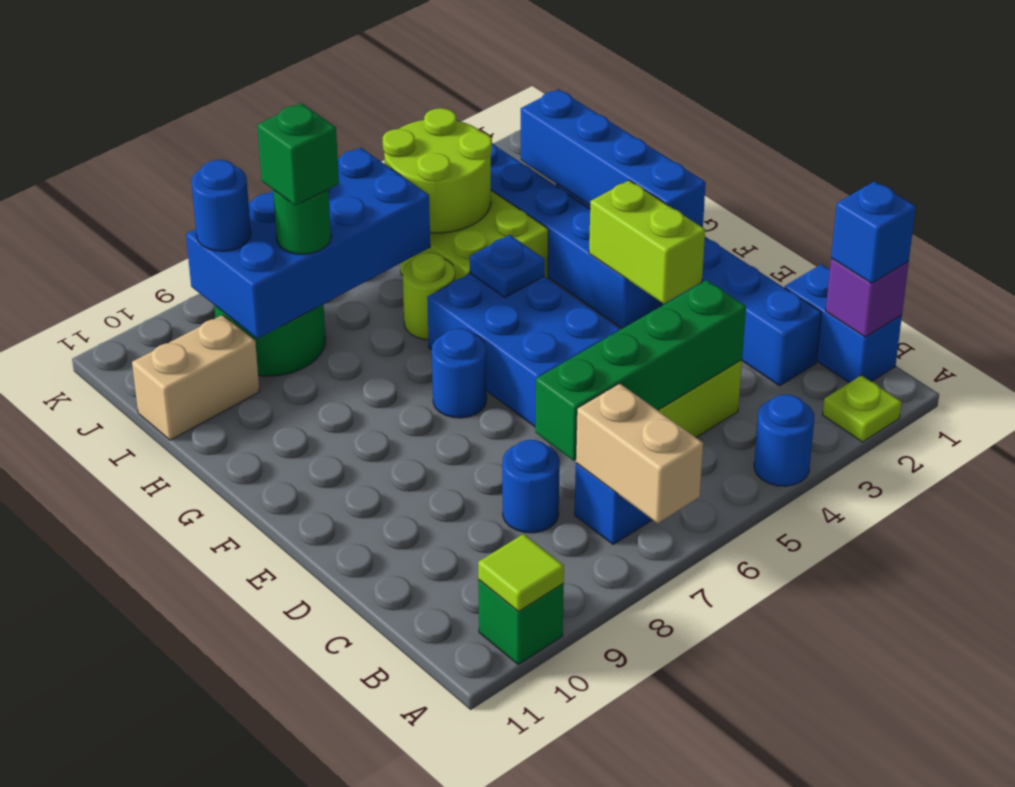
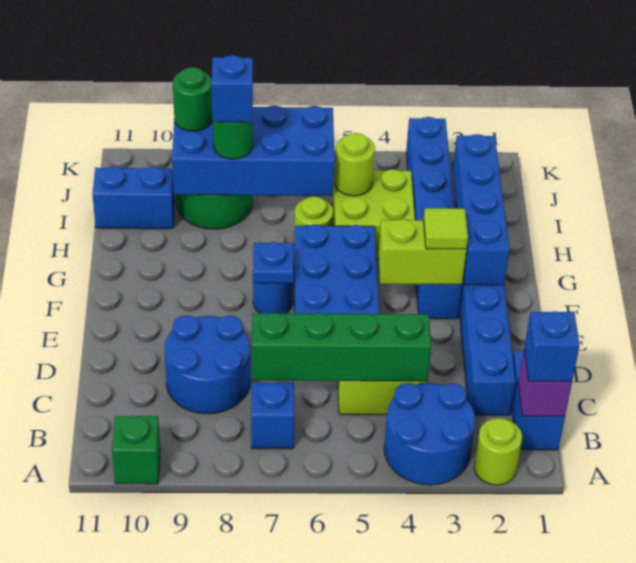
lime plate A2 level 1 -> lime round brick A2 level 1
blue round brick A4 level 1 -> blue round brick A3:B4 level 1
tan brick A7:B7 level 2 -> none
lime tile A10 level 2 -> lime tile F3 level 3
blue round brick C8 level 1 -> blue round brick C8:D9 level 1
lime brick E3:F3 level 2 -> lime brick F3:F4 level 2
blue plate G5 level 2 -> blue plate F7 level 2
lime round brick I4:J5 level 2 -> lime round brick I5 level 2
green brick I8 level 4 -> blue brick I8 level 4
tan brick I10:I11 level 1 -> blue brick I10:I11 level 1
blue round brick J9 level 3 -> green round brick J9 level 3

